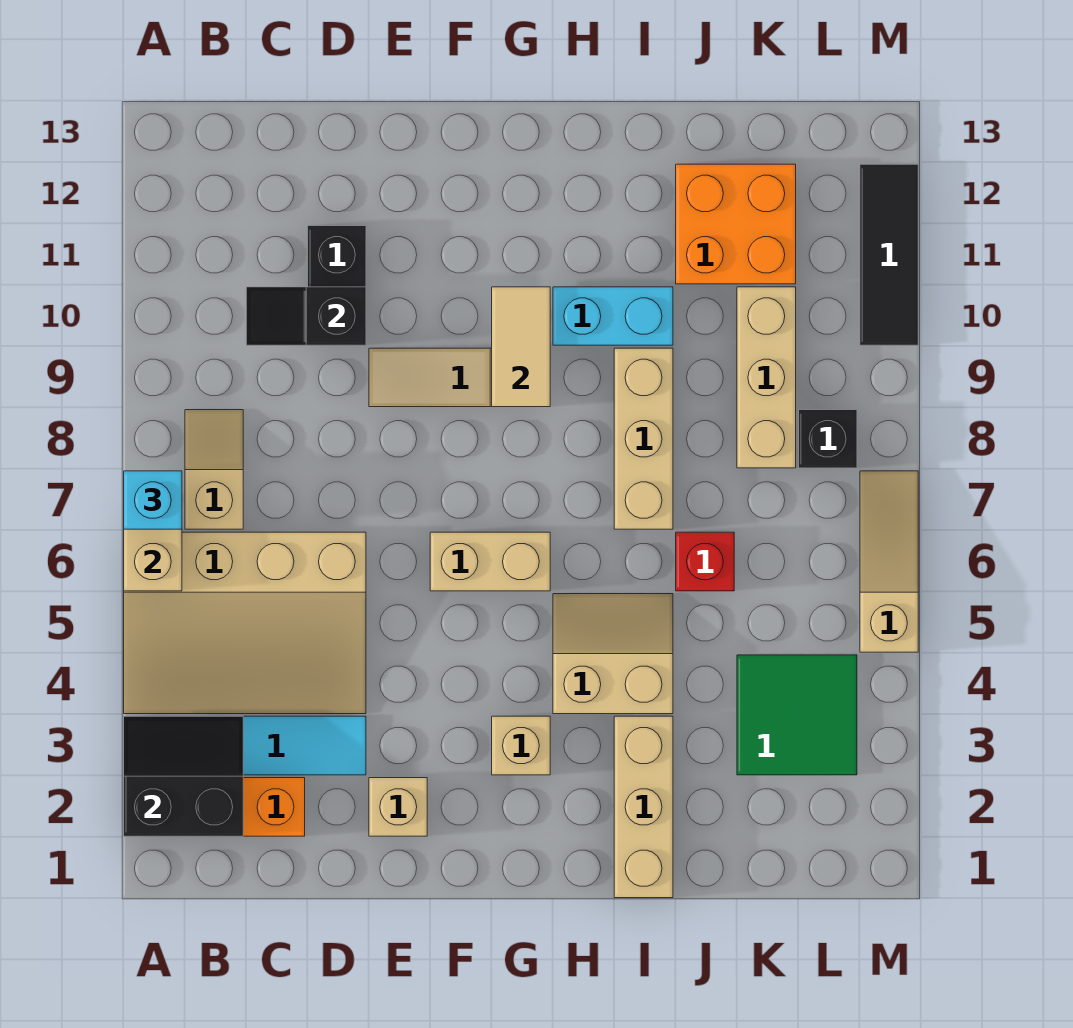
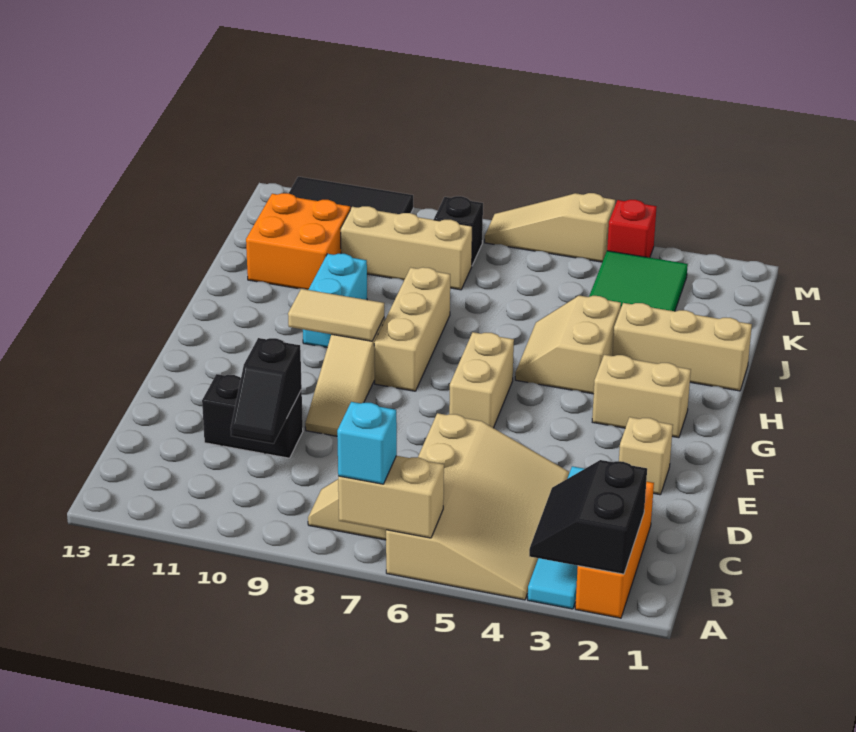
tan brick G3 level 1 -> tan brick G2:G3 level 1
tan brick I7:I9 level 1 -> tan brick G8:I8 level 1
red brick J6 level 1 -> red brick M4 level 1

